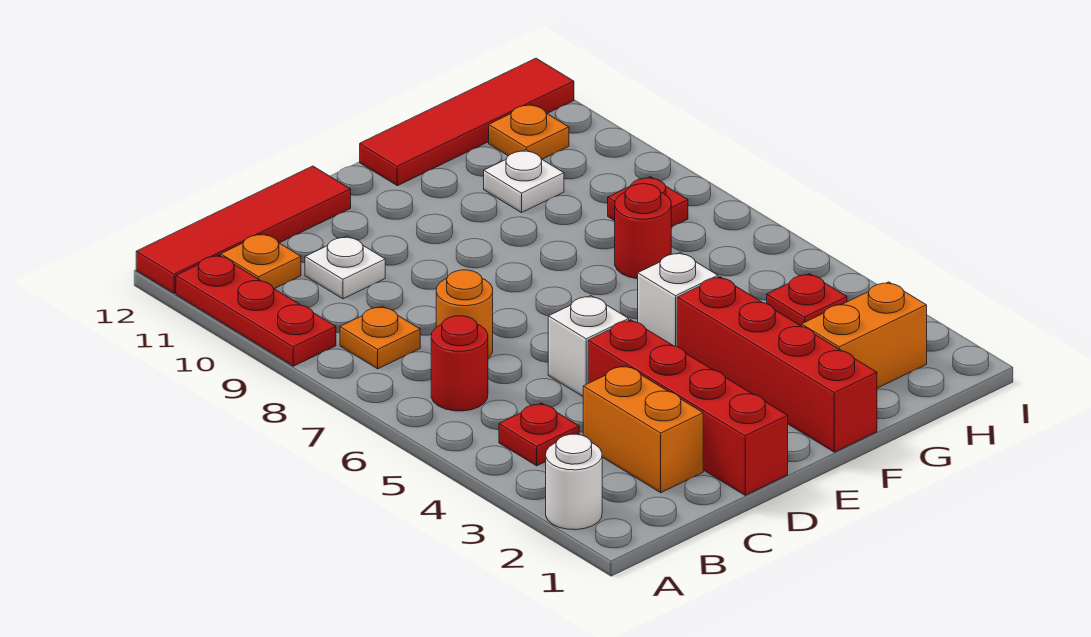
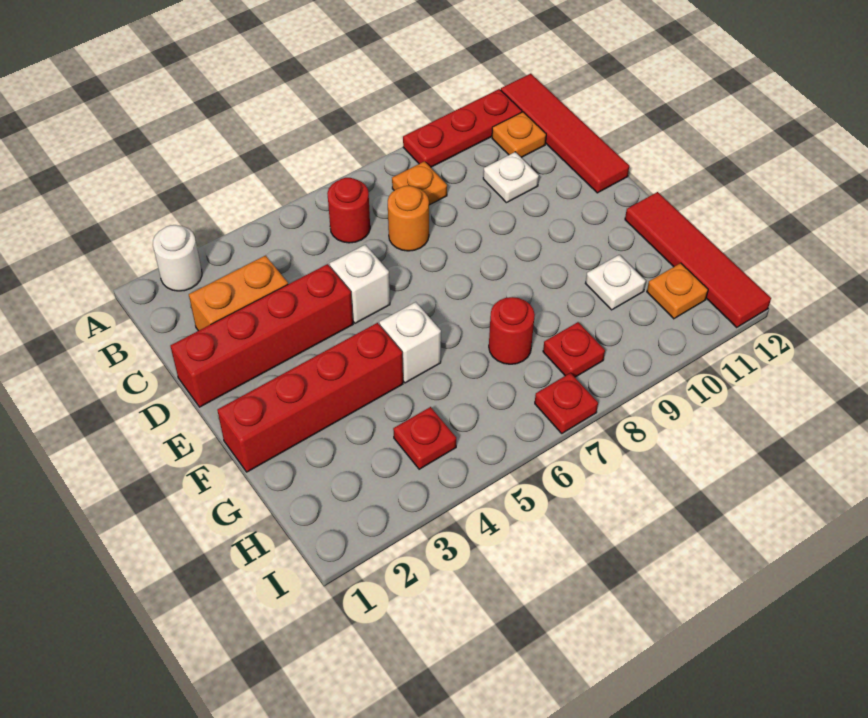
red plate B4 level 1 -> red plate I7 level 1
orange brick G2:H2 level 1 -> none

